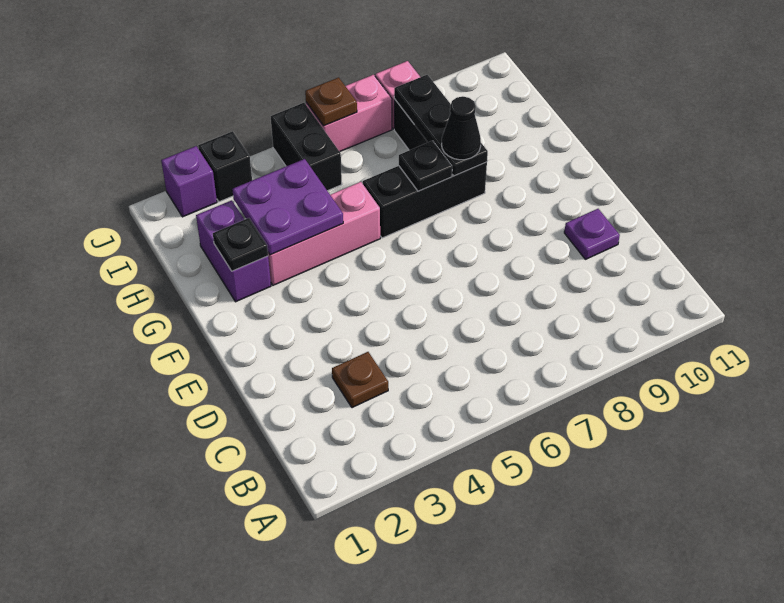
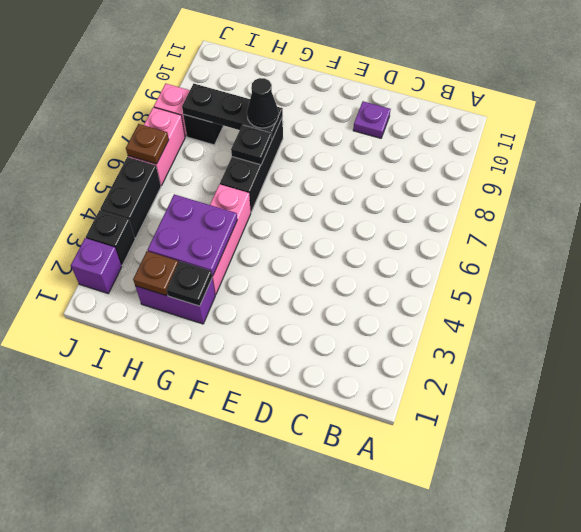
brown plate C3 level 1 -> brown plate H2 level 2
black brick I5:J5 level 1 -> black brick J4:J5 level 1

